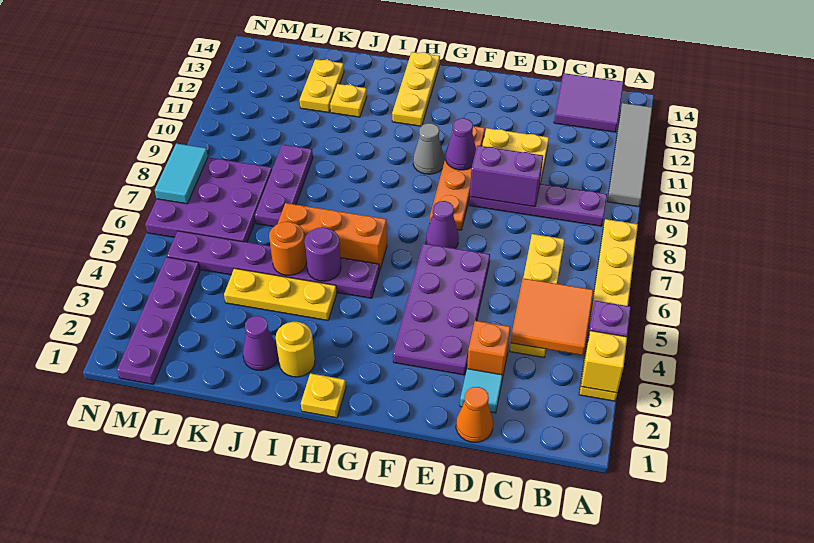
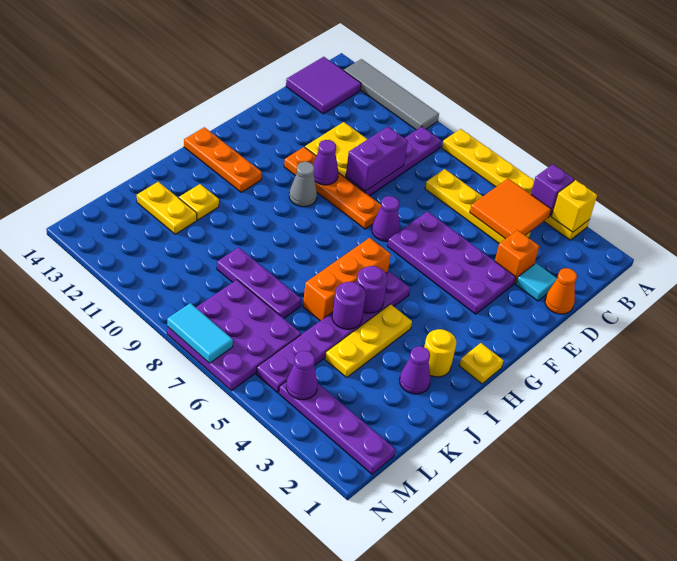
yellow plate H12:H14 level 1 -> orange plate H12:H14 level 1
orange round brick J5 level 2 -> purple round brick J5 level 2
none -> purple cone M4 level 2

